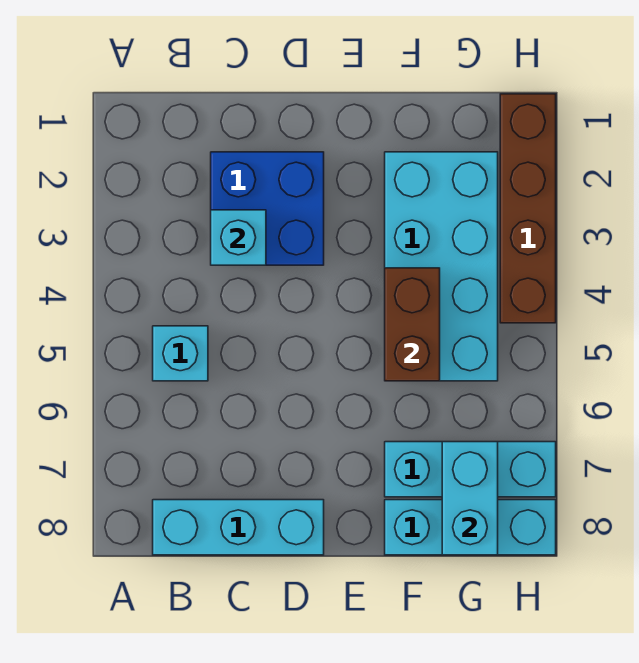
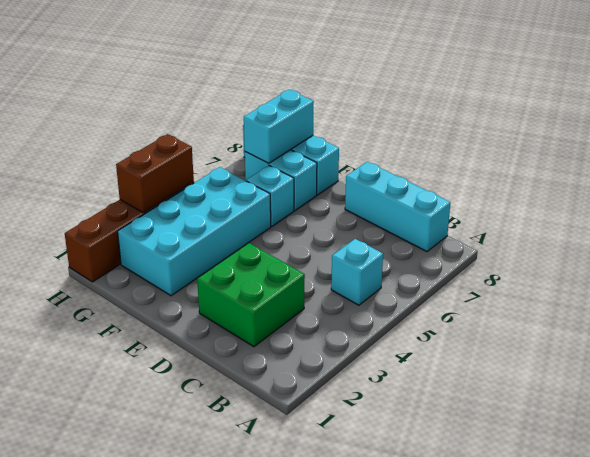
blue brick C2:D3 level 1 -> green brick C2:D3 level 1
cyan brick C3 level 2 -> cyan brick F6 level 1
brown brick F4:F5 level 2 -> brown brick H3:H4 level 2
cyan brick F7:H7 level 1 -> cyan brick F7:G7 level 1

